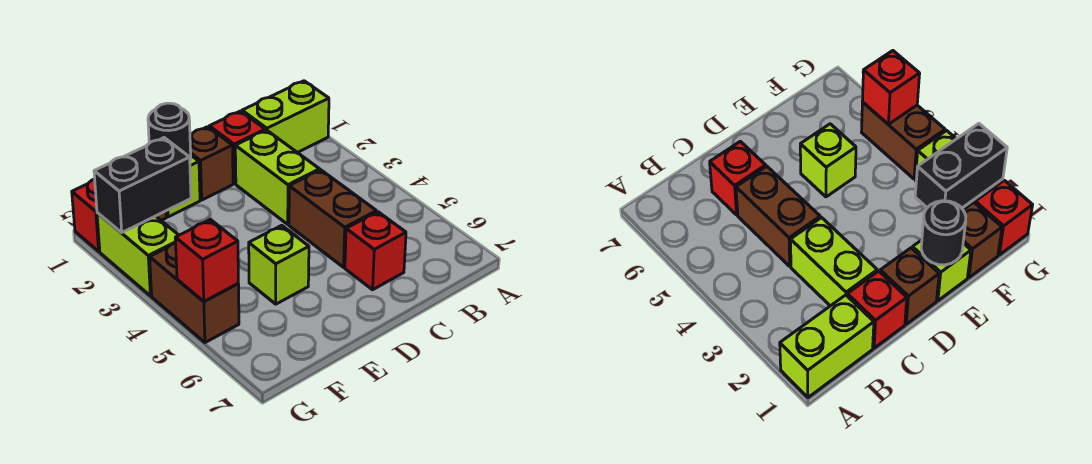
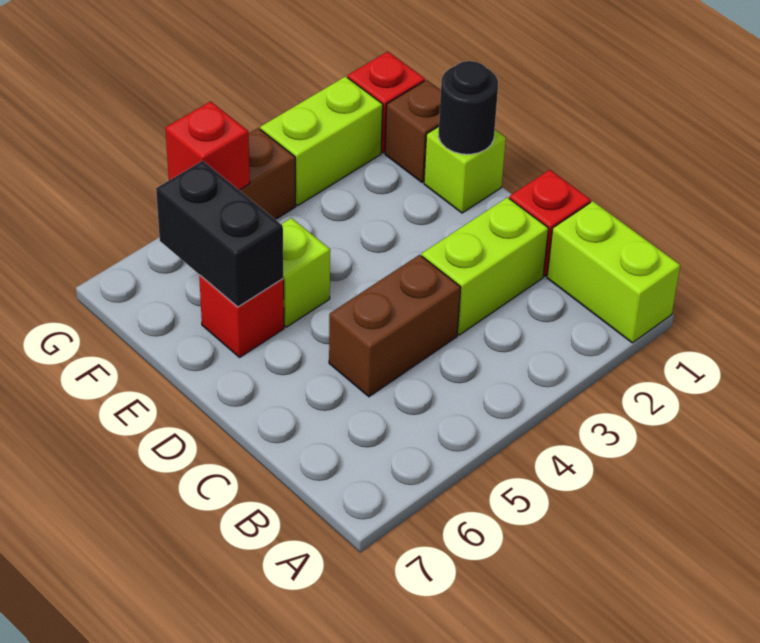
red brick C6 level 1 -> red brick E6 level 1
brown brick D1 level 1 -> none
black brick F2:G2 level 2 -> black brick E6:F6 level 2

